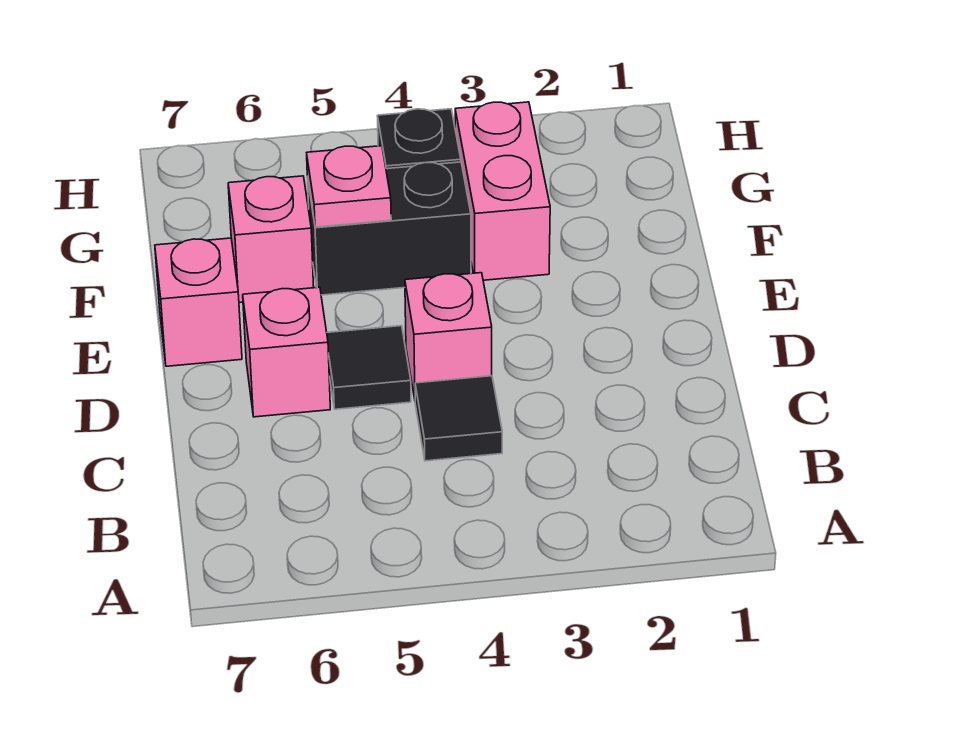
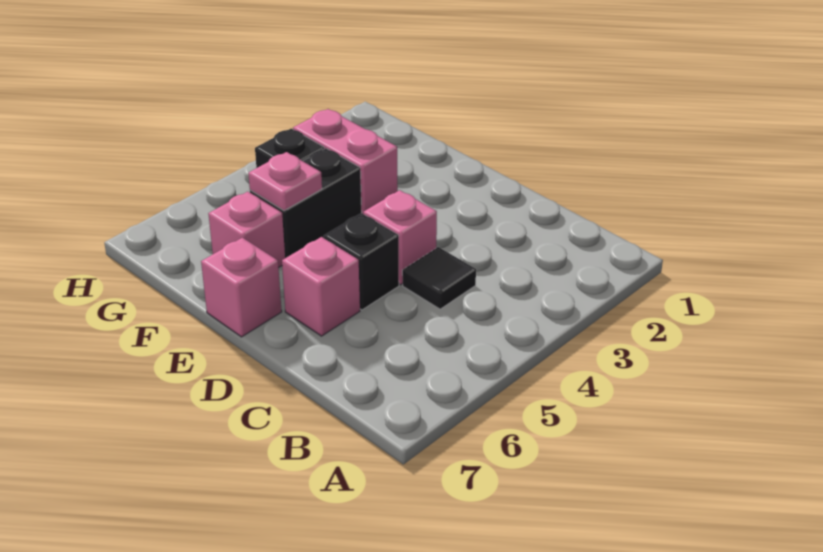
black tile D5 level 1 -> black brick D5 level 1

